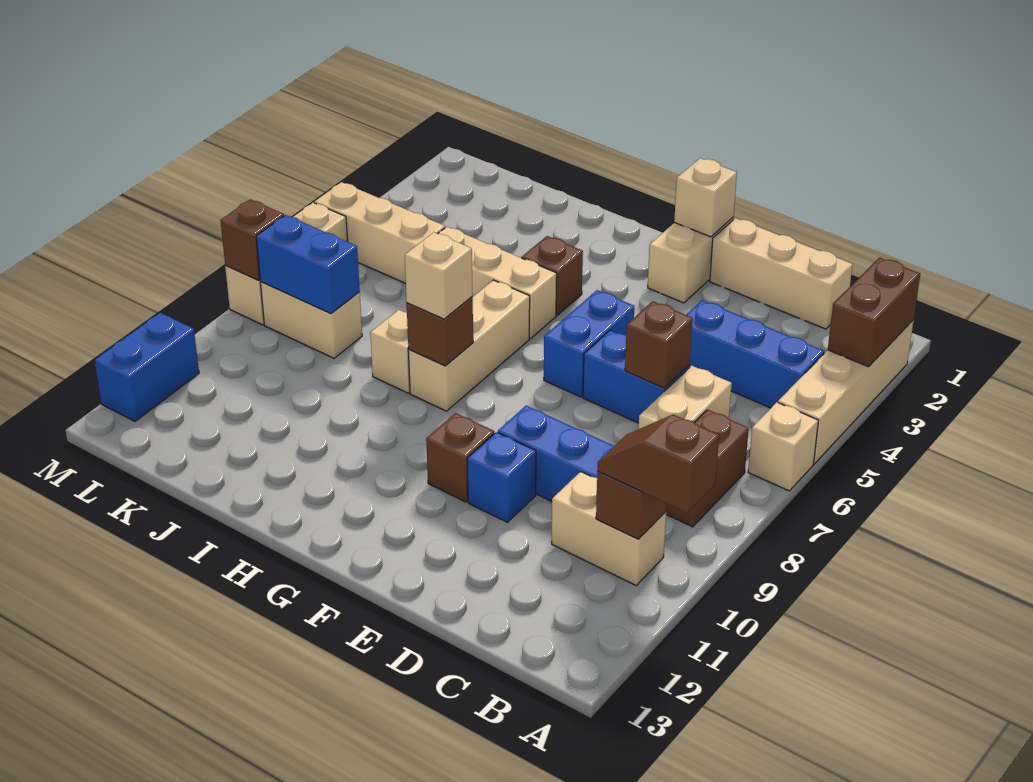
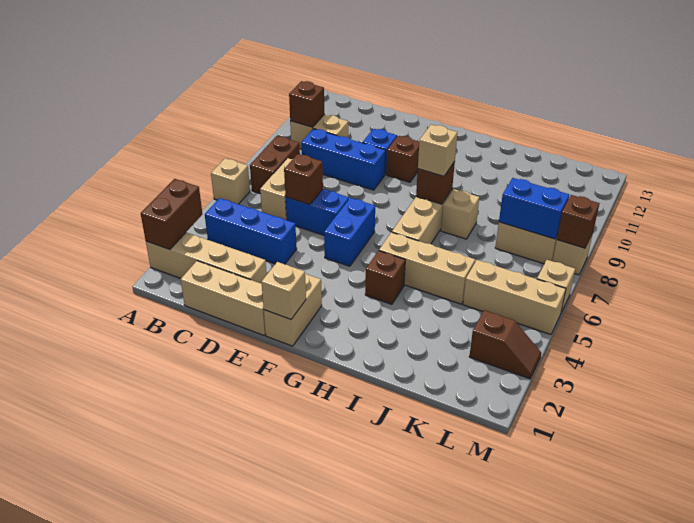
tan brick A2:A5 level 1 -> tan brick A2:D2 level 1
brown slope A10:B10 level 3 top A -> brown slope L3:M3 level 1 top L
blue brick M11:M12 level 1 -> none

